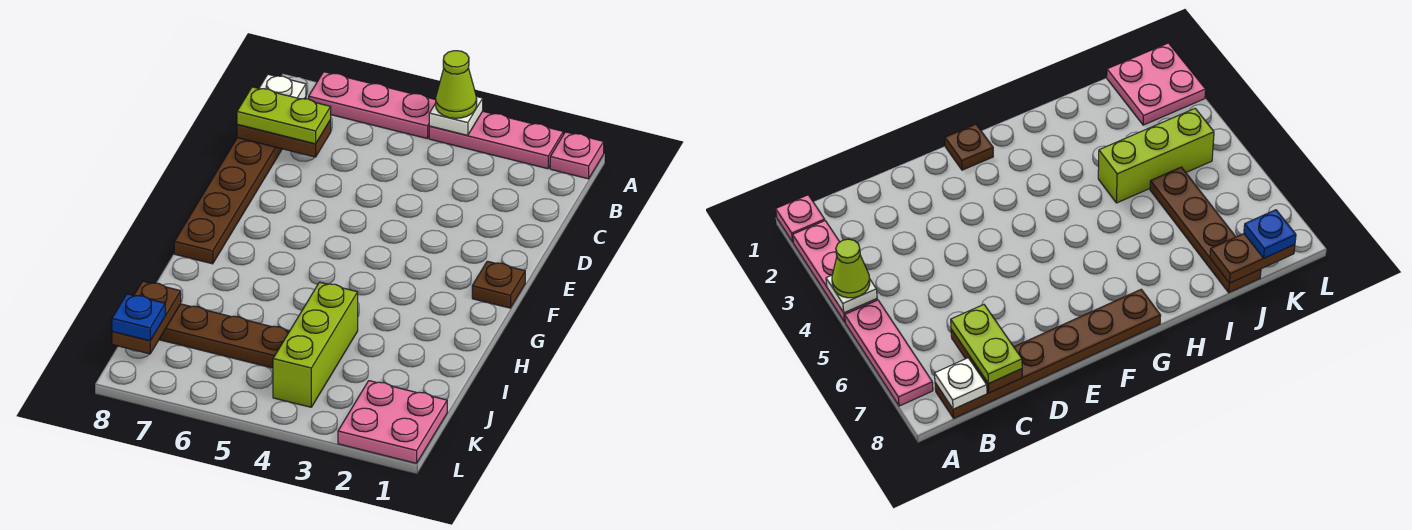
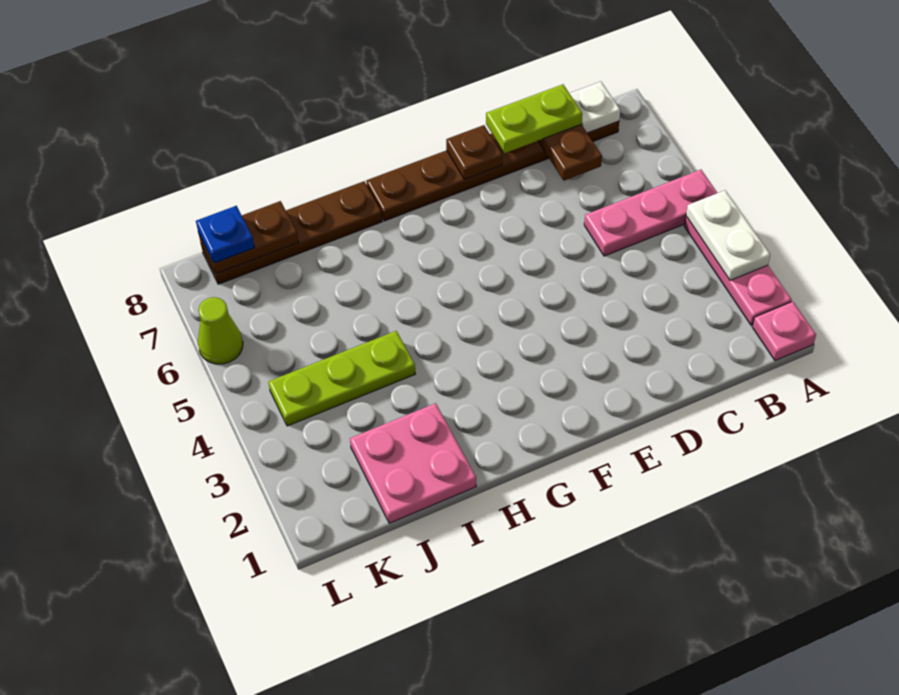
white plate A4 level 2 -> white plate A3:A4 level 2
lime cone A4 level 3 -> lime cone L6 level 1
pink plate A5:A7 level 1 -> pink plate A5:C5 level 1
lime plate C7:C8 level 3 -> lime plate C8:D8 level 3
brown plate F1 level 1 -> brown plate E8 level 2
lime brick I4:K4 level 1 -> lime plate I4:K4 level 1
brown plate J5:J8 level 1 -> brown plate H8:K8 level 1
pink plate K1:L2 level 1 -> pink plate I1:J2 level 1

